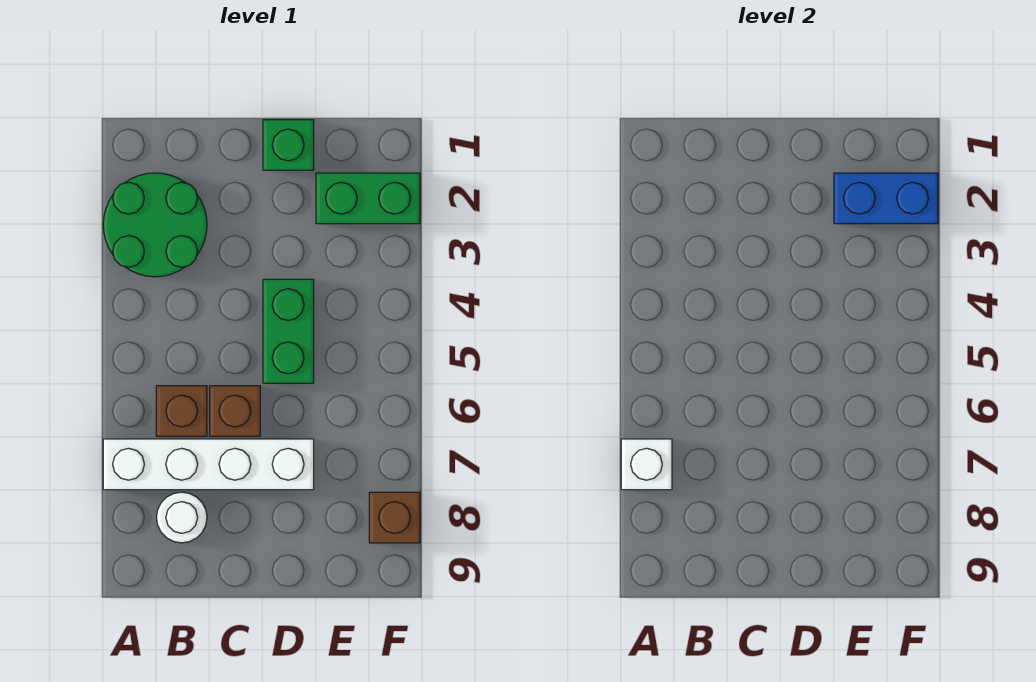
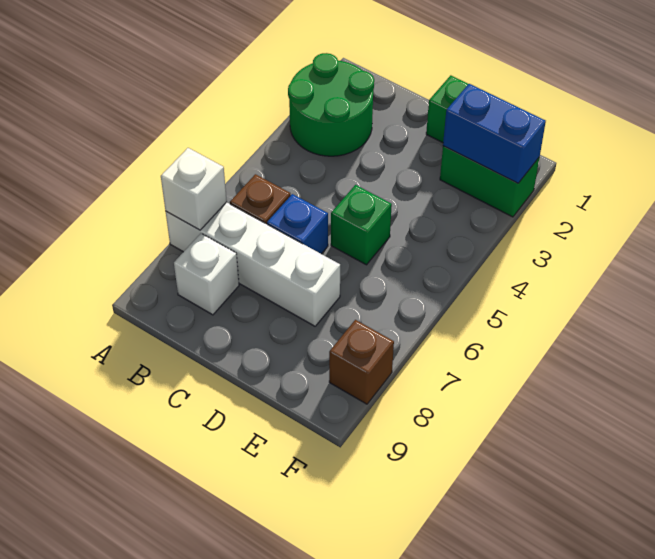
white round brick B8 level 1 -> white brick B8 level 1
brown brick C6 level 1 -> blue brick C6 level 1
green brick D4:D5 level 1 -> green brick D5 level 1

